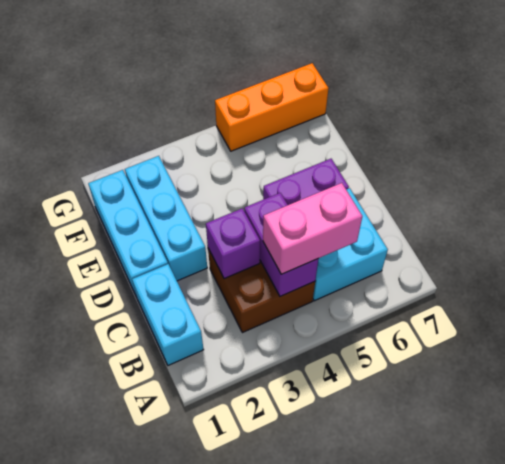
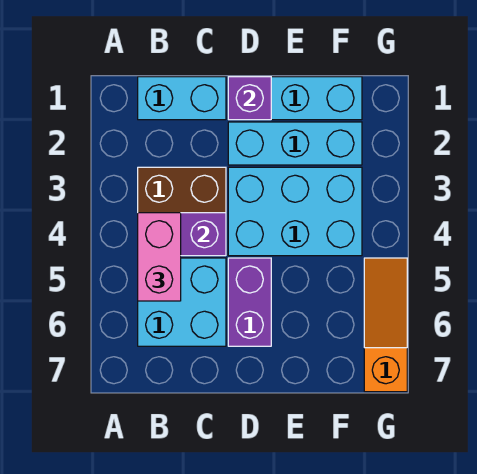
purple brick C3 level 2 -> purple brick D1 level 2
none -> cyan brick D3:F4 level 1
orange brick G5:G7 level 1 -> orange slope G5:G7 level 1 top 7

